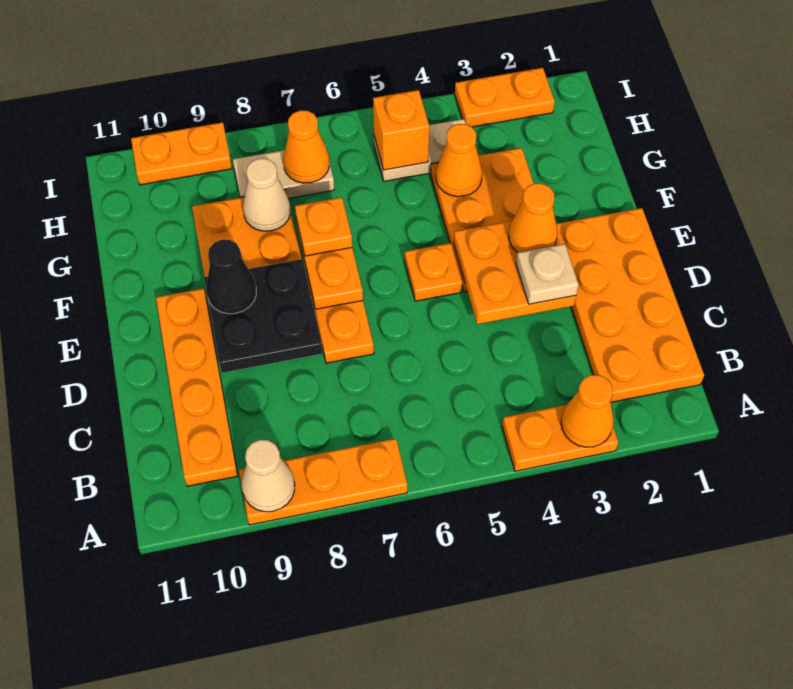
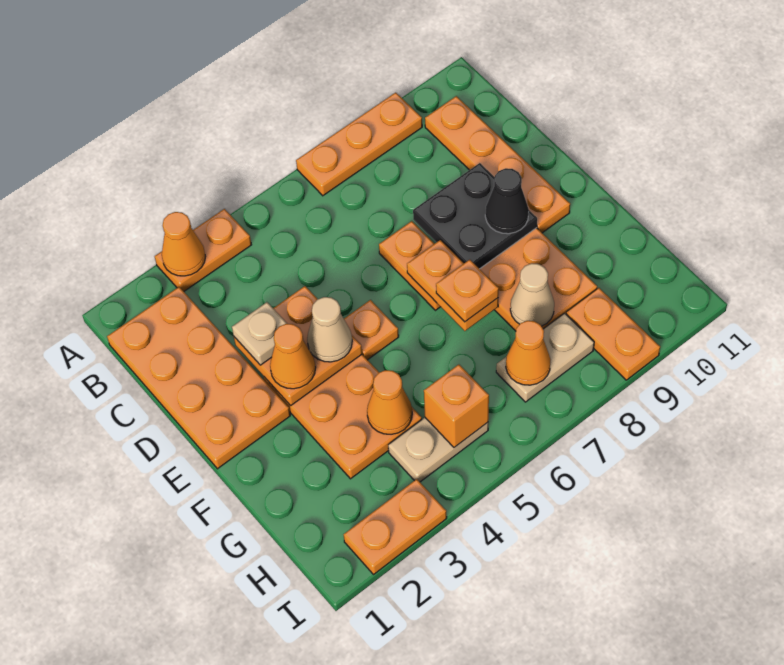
tan cone A9 level 2 -> tan cone E4 level 3
orange plate I9:I10 level 1 -> orange plate H9:I9 level 1

